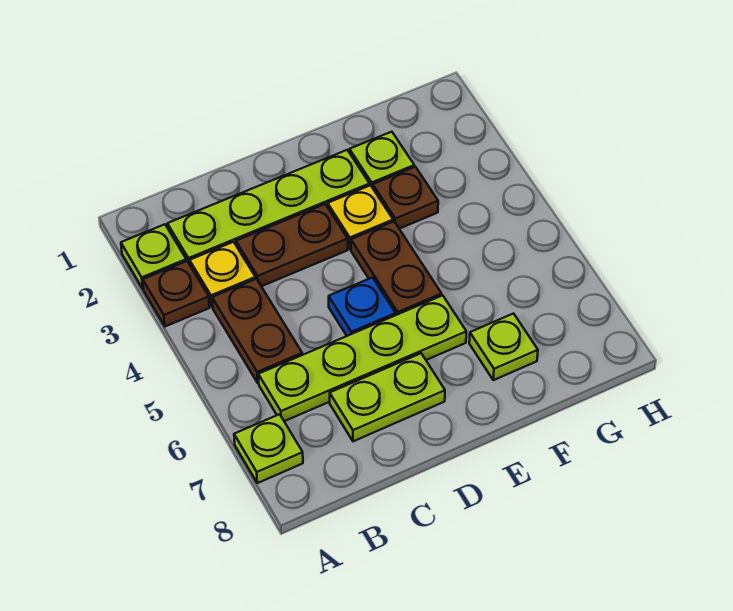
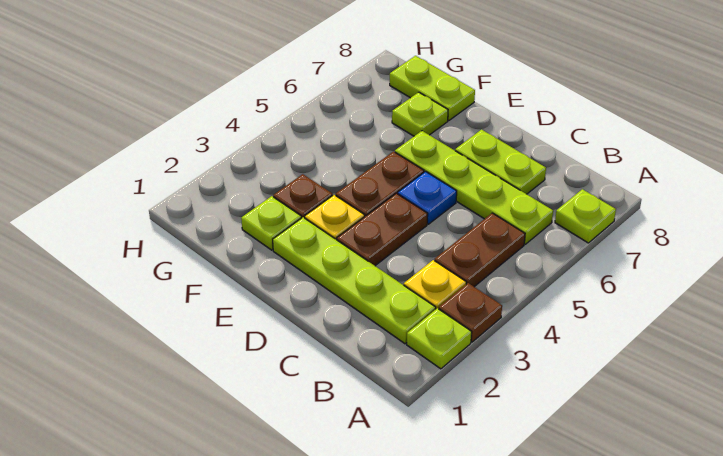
brown plate C3:D3 level 1 -> brown plate D3:D4 level 1
none -> lime plate F8:G8 level 1

